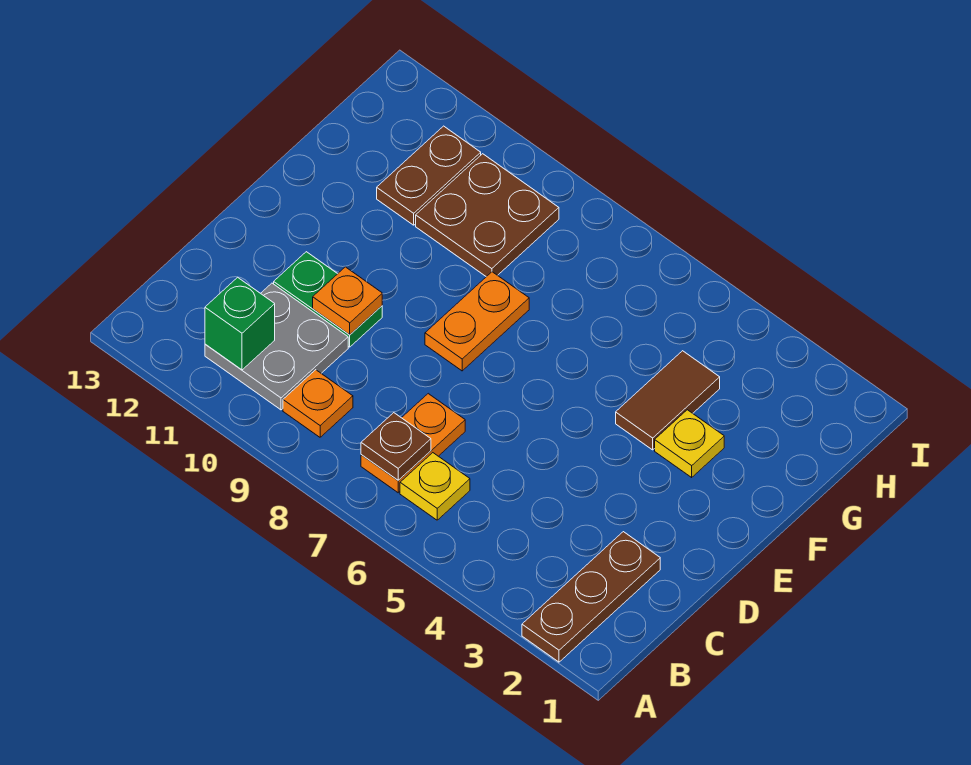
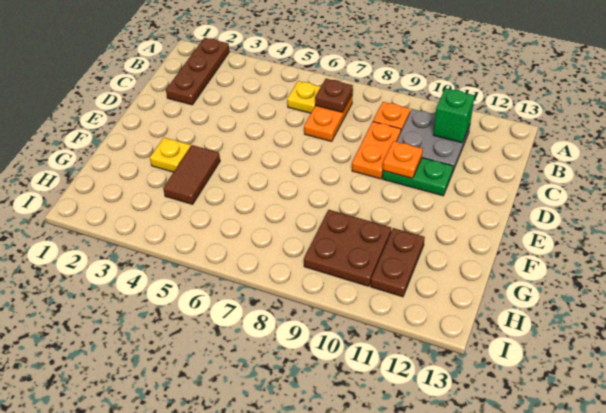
orange plate E8:F8 level 1 -> orange plate C9:D9 level 1

